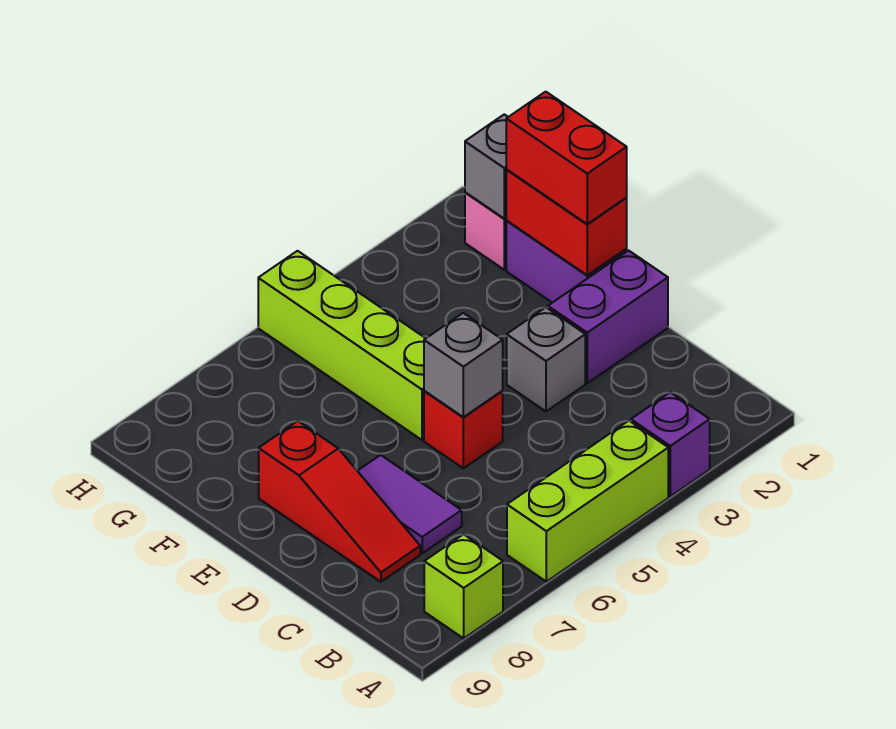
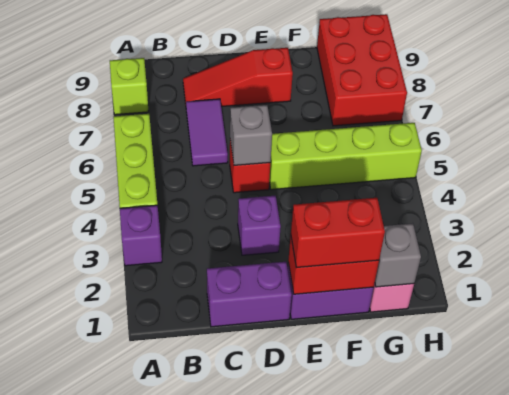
purple tile C7:D7 level 1 -> purple tile C6:C7 level 1
purple brick D1:D2 level 1 -> purple brick C1:D1 level 1
grey brick D3 level 1 -> purple brick D3 level 1
none -> red brick G7:H9 level 1

